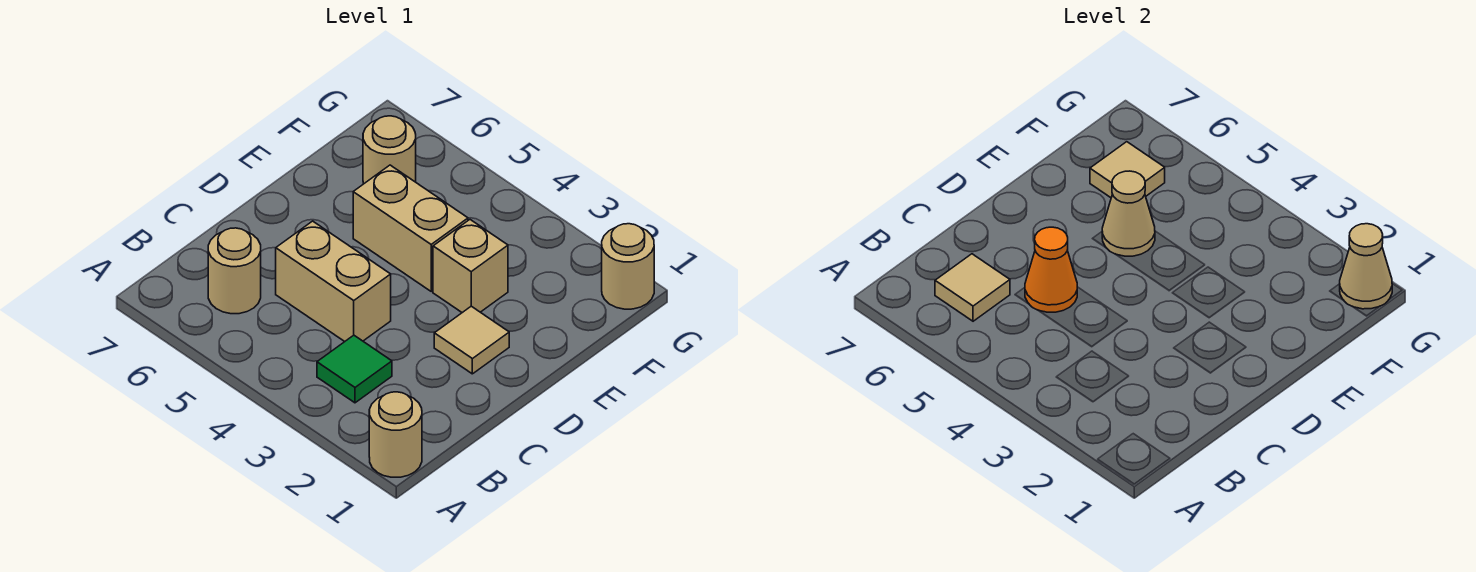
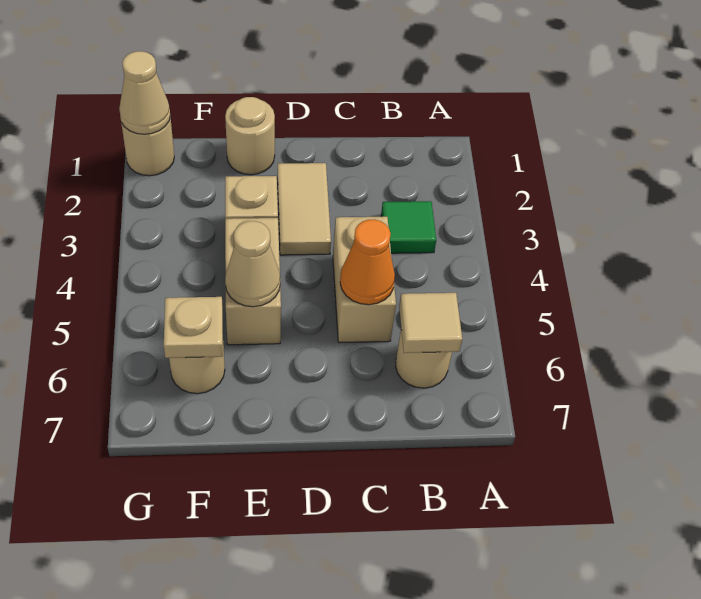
tan round brick A1 level 1 -> tan round brick E1 level 1
tan tile D2 level 1 -> tan tile D2:D3 level 1
tan tile F6 level 2 -> tan plate F6 level 2

